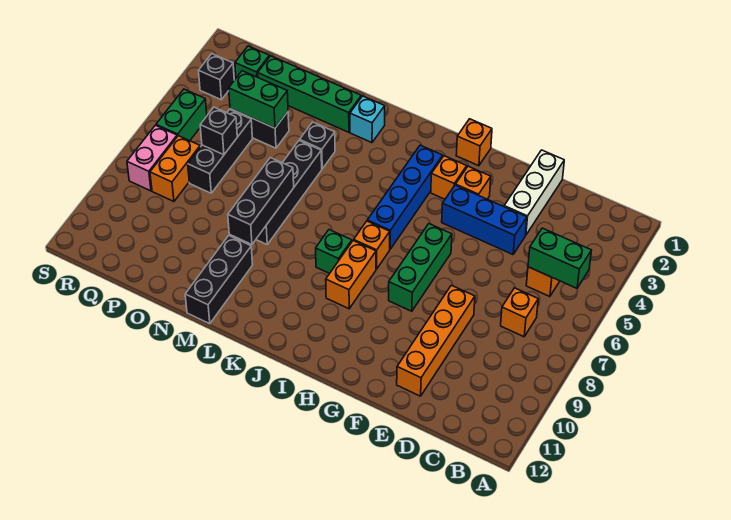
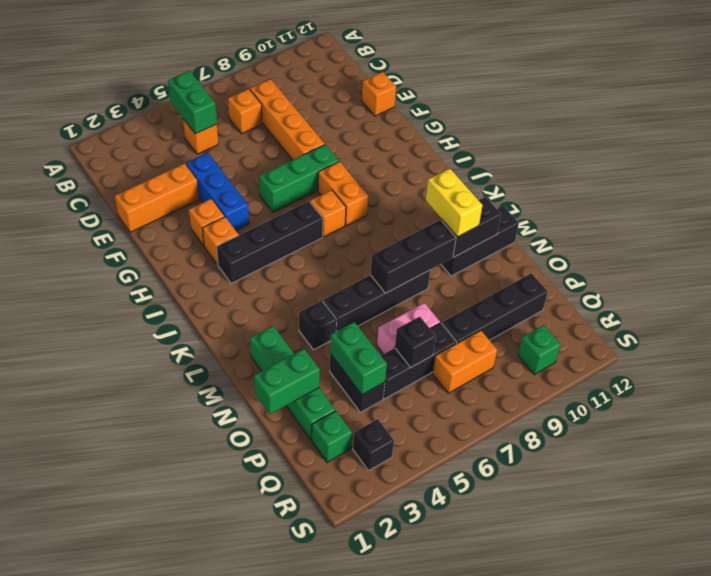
white brick E1:E3 level 1 -> orange brick E1:E3 level 1
orange brick E8:E11 level 1 -> orange brick C8:F8 level 1
orange brick H1 level 1 -> orange brick E12 level 1
blue brick I3:I6 level 1 -> black brick I3:I6 level 1
orange brick I8:I9 level 1 -> orange brick H8:I8 level 1
green brick J8 level 1 -> green brick R10 level 1
cyan brick L2 level 1 -> none
none -> yellow brick L10:M10 level 3
none -> black brick M10:M11 level 2
none -> black brick P8:P11 level 1
green brick R5:R6 level 1 -> green brick O1:O2 level 2
pink brick R7:R8 level 1 -> pink brick O6:O7 level 1

